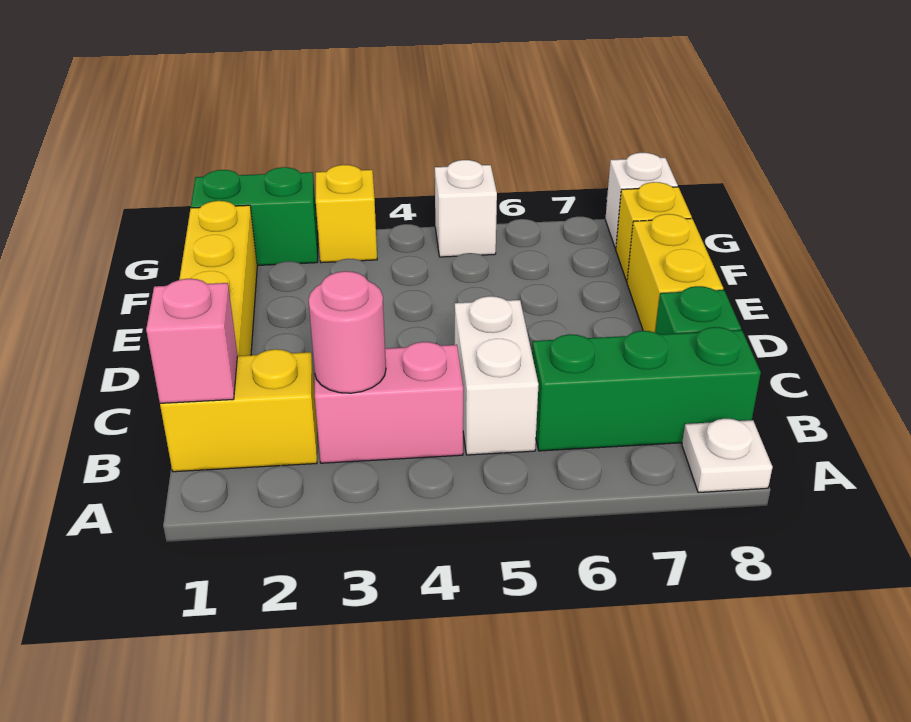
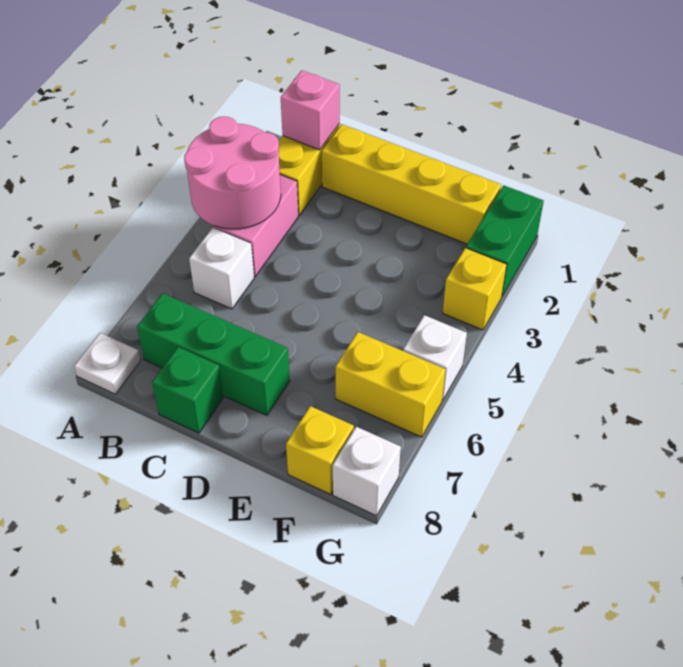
pink round brick B3 level 2 -> pink round brick A3:B4 level 2
white brick B5:C5 level 1 -> white brick B5 level 1
green brick B6:B8 level 1 -> green brick B7:D7 level 1
yellow brick D8:E8 level 1 -> yellow brick F6:G6 level 1

